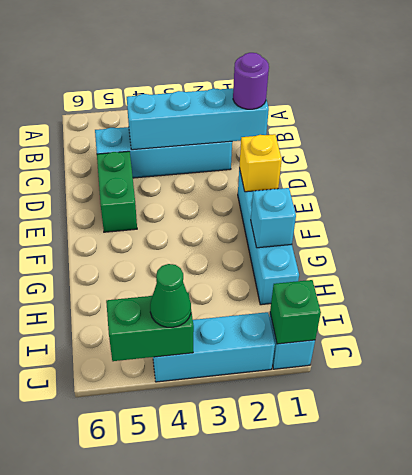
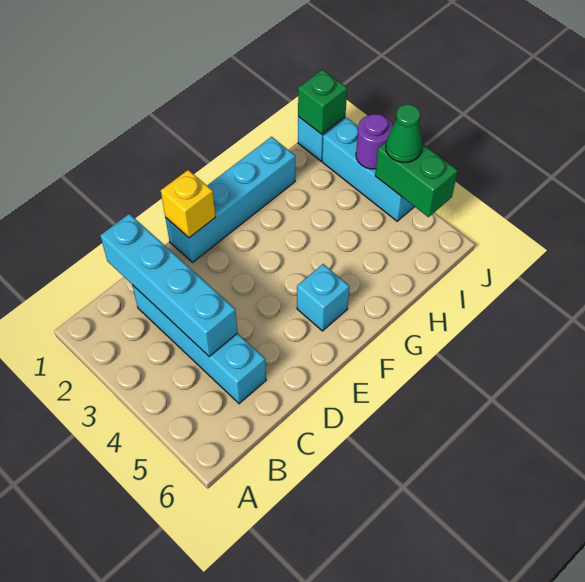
purple round brick C1 level 3 -> purple round brick J3 level 2
green brick D5:E5 level 1 -> none
cyan brick G1 level 2 -> cyan brick F5 level 1

